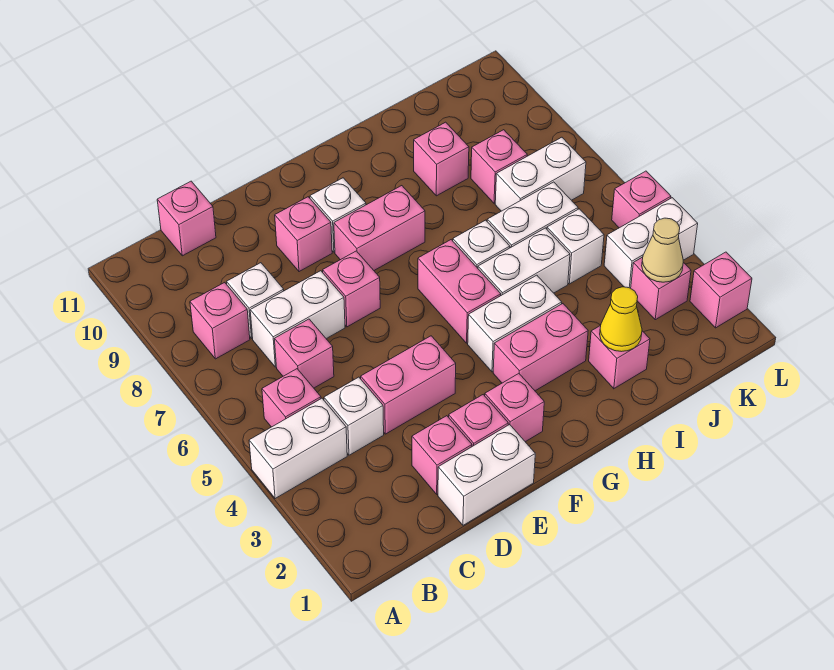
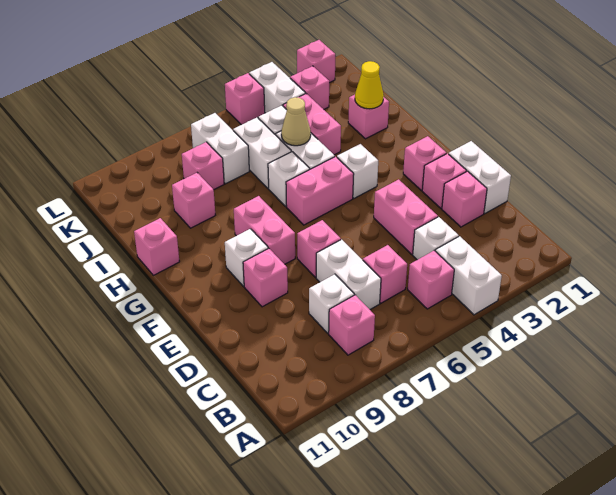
pink brick C11 level 1 -> pink brick H11 level 1
pink brick G3:H3 level 1 -> pink brick I4:J4 level 1
white brick G4:H4 level 1 -> white brick G4 level 1
tan cone K3 level 2 -> tan cone I5 level 2

